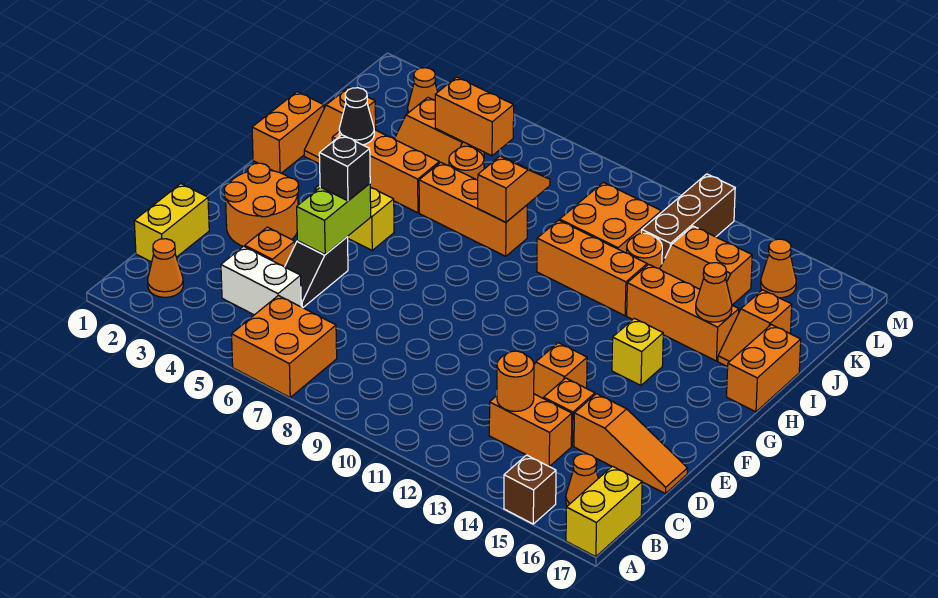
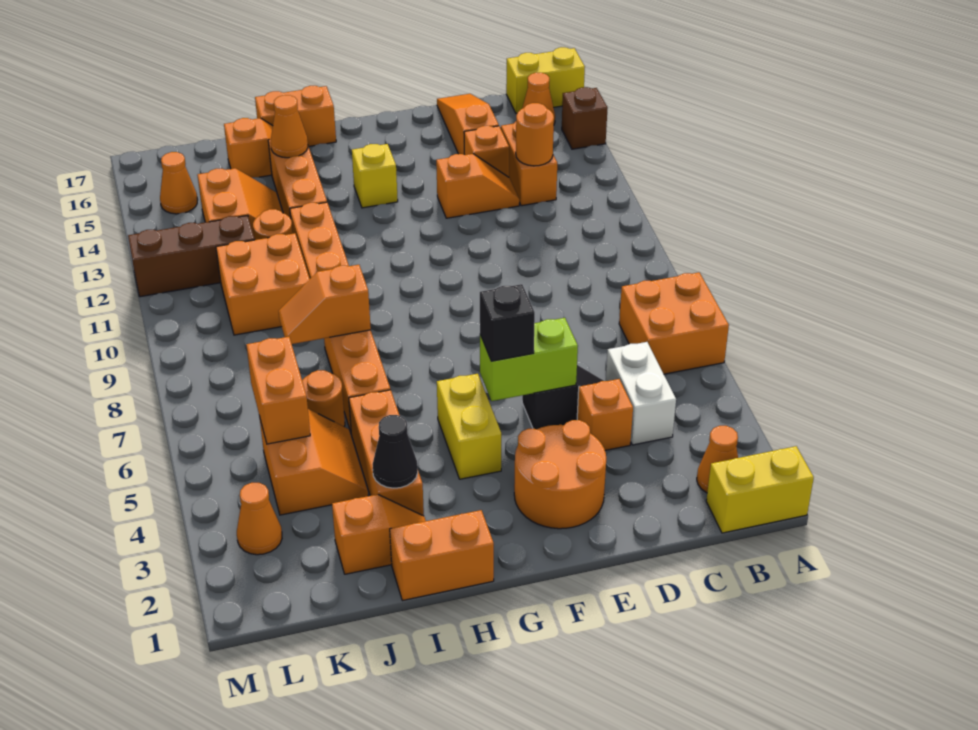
yellow brick C1:D1 level 1 -> yellow brick A1:B1 level 1

